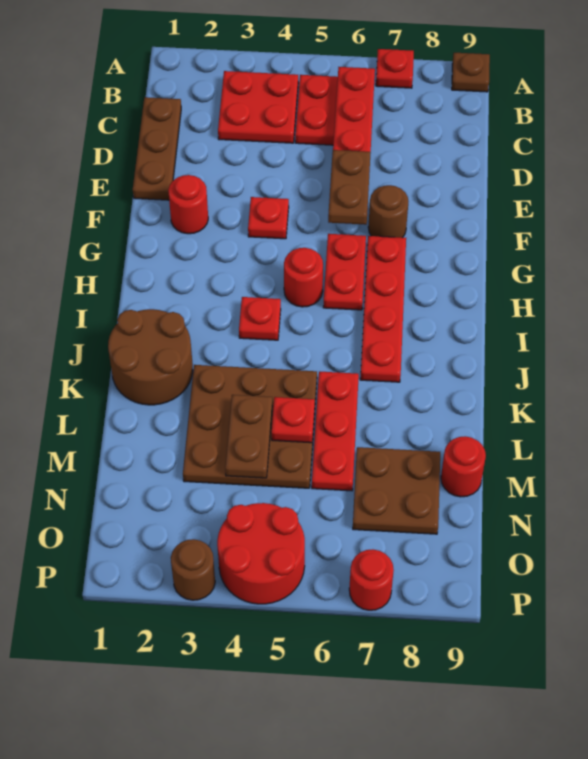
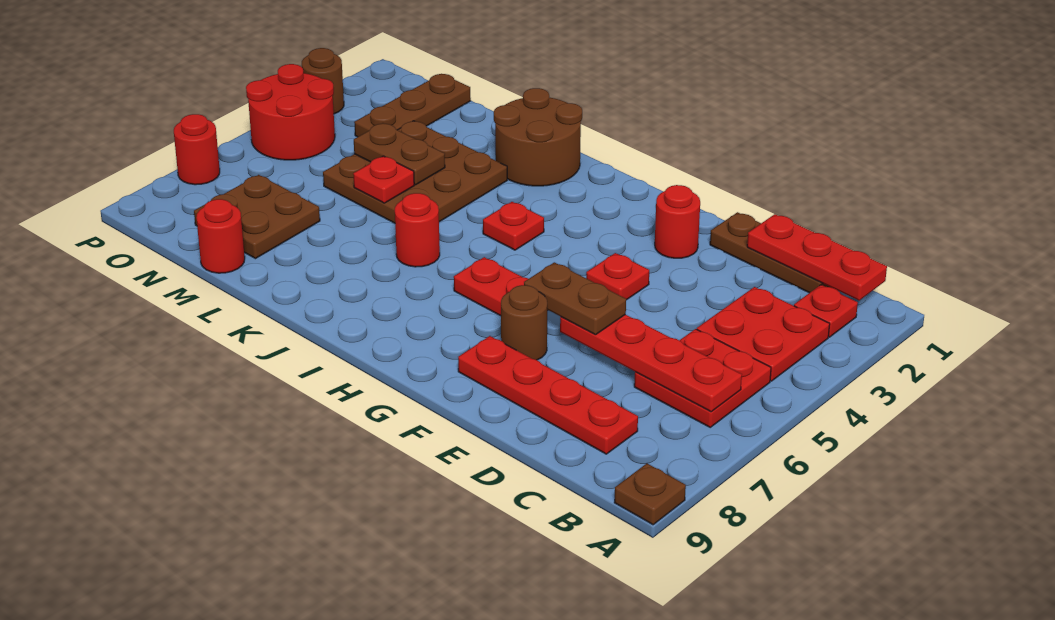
red plate A7 level 1 -> red plate B2 level 1
red plate G7:J7 level 1 -> red plate C8:F8 level 1
red round brick H5 level 1 -> red round brick J6 level 1
red plate K6:M6 level 1 -> red plate B1:D1 level 2
none -> brown plate N1:N3 level 1

